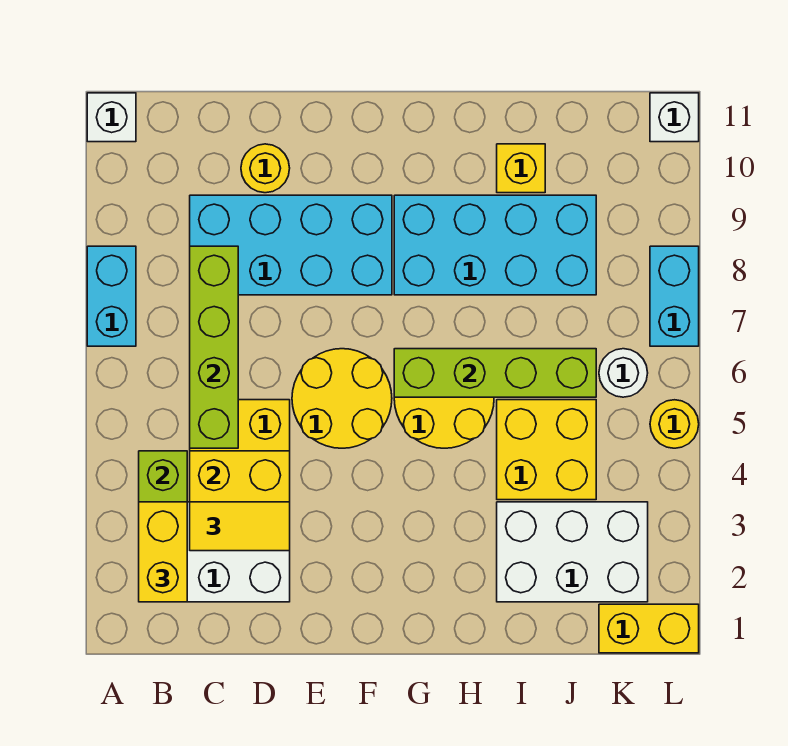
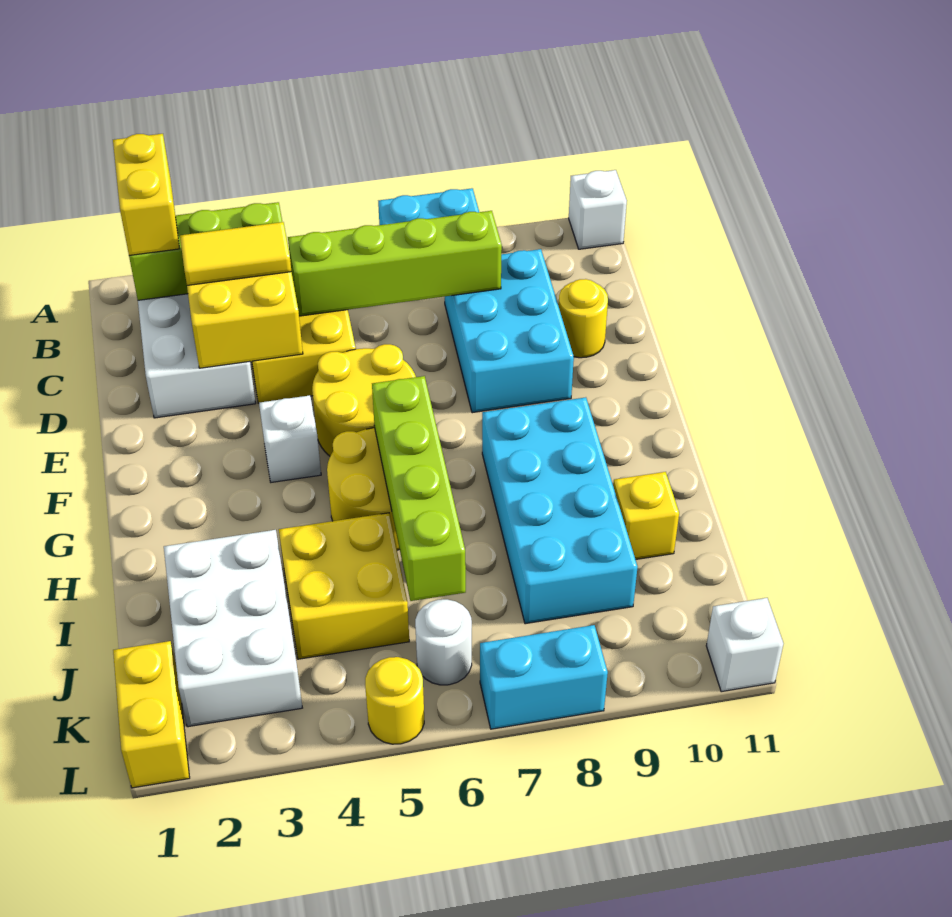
yellow brick B2:B3 level 3 -> yellow brick A2:B2 level 3
yellow tile C3:D3 level 3 -> yellow tile C3:C4 level 3
cyan brick C8:F9 level 1 -> cyan brick C8:E9 level 1
none -> white brick F4 level 1

